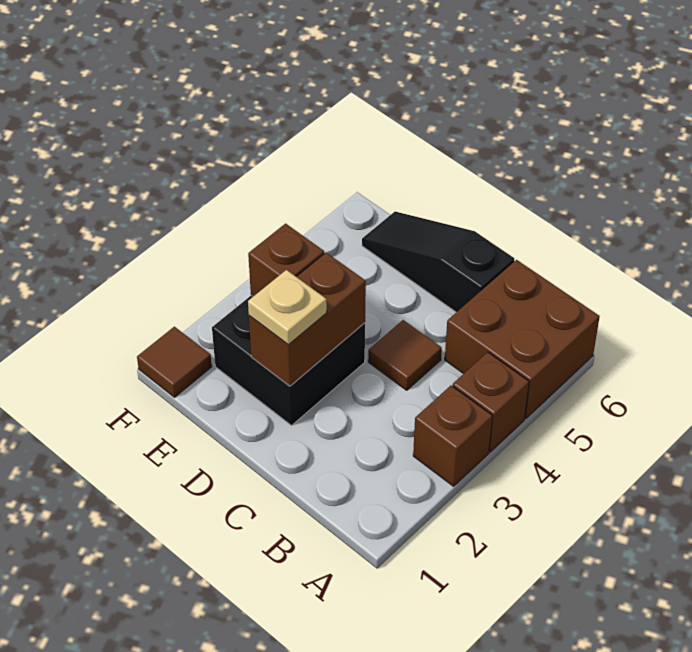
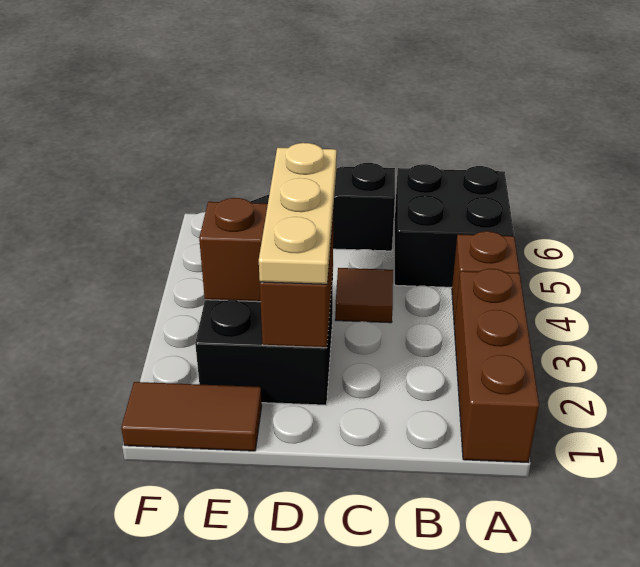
brown brick A3 level 1 -> brown brick A1:A3 level 1
brown brick A5:B6 level 1 -> black brick A5:B6 level 1
tan plate D2 level 3 -> tan plate D2:D4 level 3
brown tile F1 level 1 -> brown tile E1:F1 level 1

